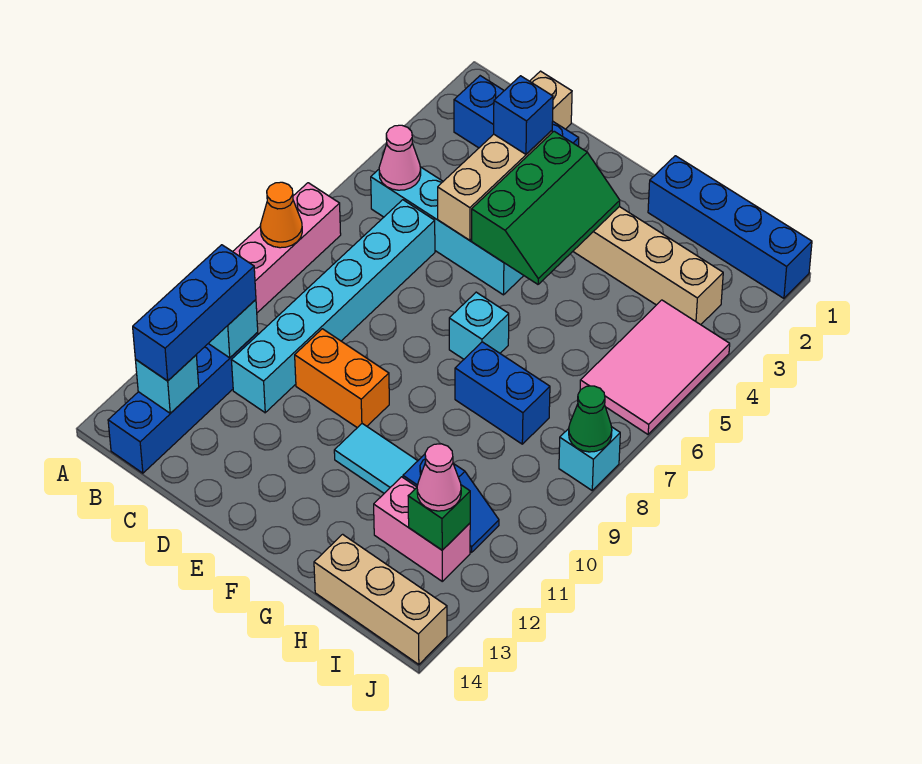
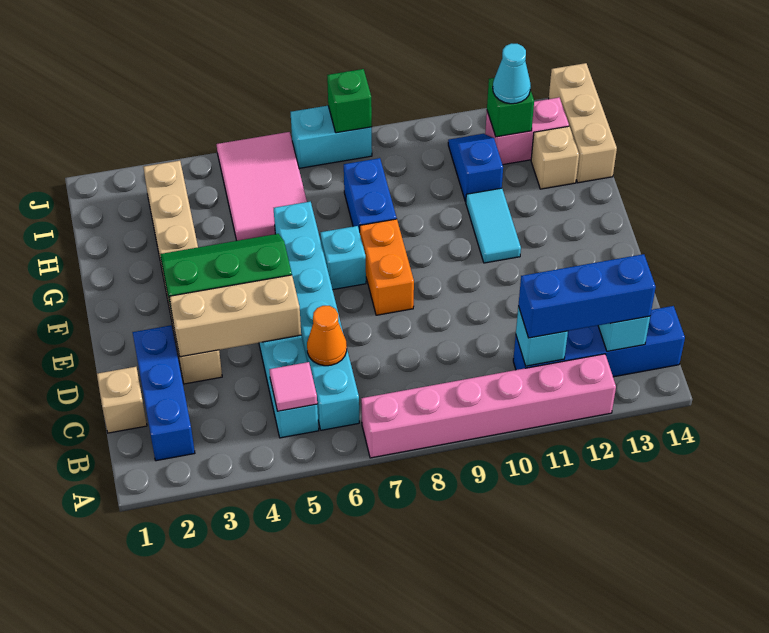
orange cone A8 level 2 -> orange cone C6 level 2
pink cone B5 level 2 -> pink tile B5 level 2
cyan brick C6:C11 level 1 -> cyan brick B6:G6 level 1
blue brick D3 level 3 -> none
orange brick D10:E10 level 1 -> orange brick E8:F8 level 1
blue brick G1:J1 level 1 -> none
pink brick H12:I12 level 1 -> pink brick I12:I13 level 1
none -> tan brick H13 level 1
pink tile I4:J6 level 1 -> pink tile H5:J6 level 1
pink cone I12 level 3 -> cyan cone I12 level 3
cyan brick J8 level 1 -> cyan brick J7:J8 level 1
green cone J8 level 2 -> green brick J8 level 2

